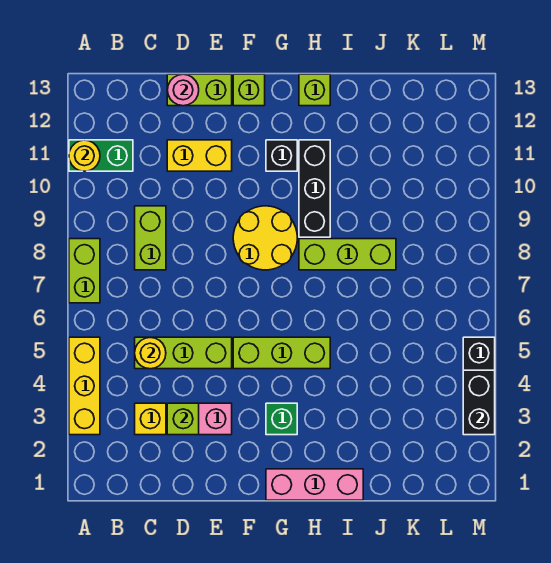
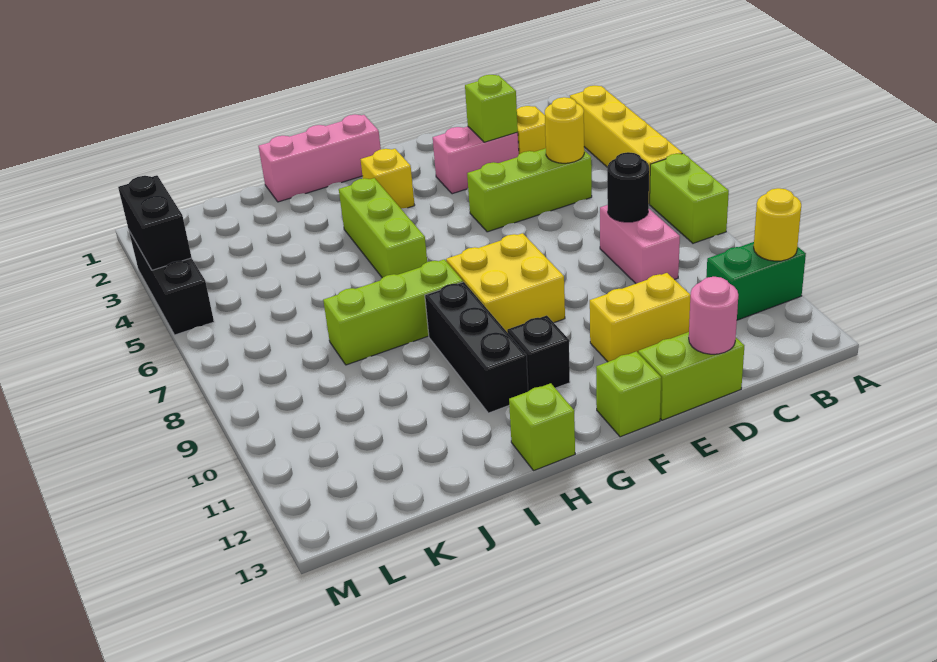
yellow brick A3:A5 level 1 -> yellow brick A3:A6 level 1
lime brick C8:C9 level 1 -> pink brick C8:C9 level 1
none -> black round brick C8 level 2
lime brick F5:H5 level 1 -> lime brick H4:H6 level 1
yellow round brick F8:G9 level 1 -> yellow brick F8:G9 level 1
green brick G3 level 1 -> yellow brick G3 level 1

